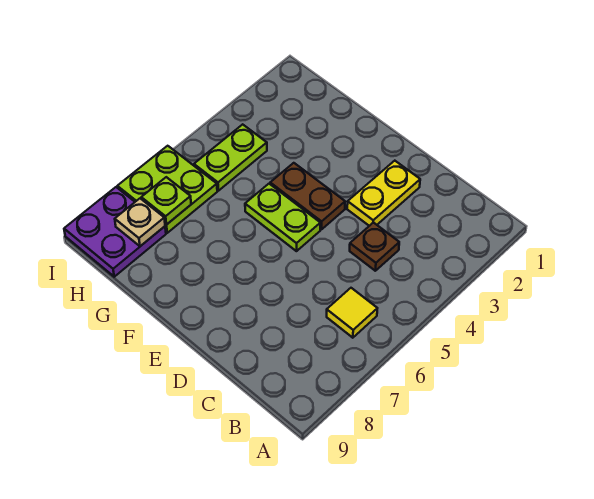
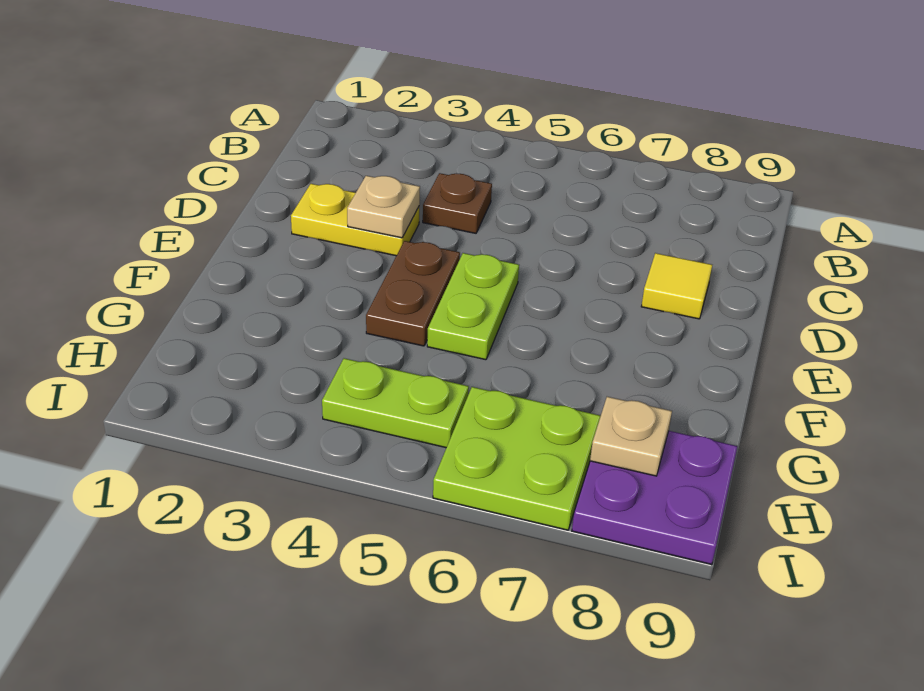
yellow tile B6 level 1 -> yellow tile D8 level 1
none -> tan plate D3 level 2
lime plate H7 level 2 -> none

